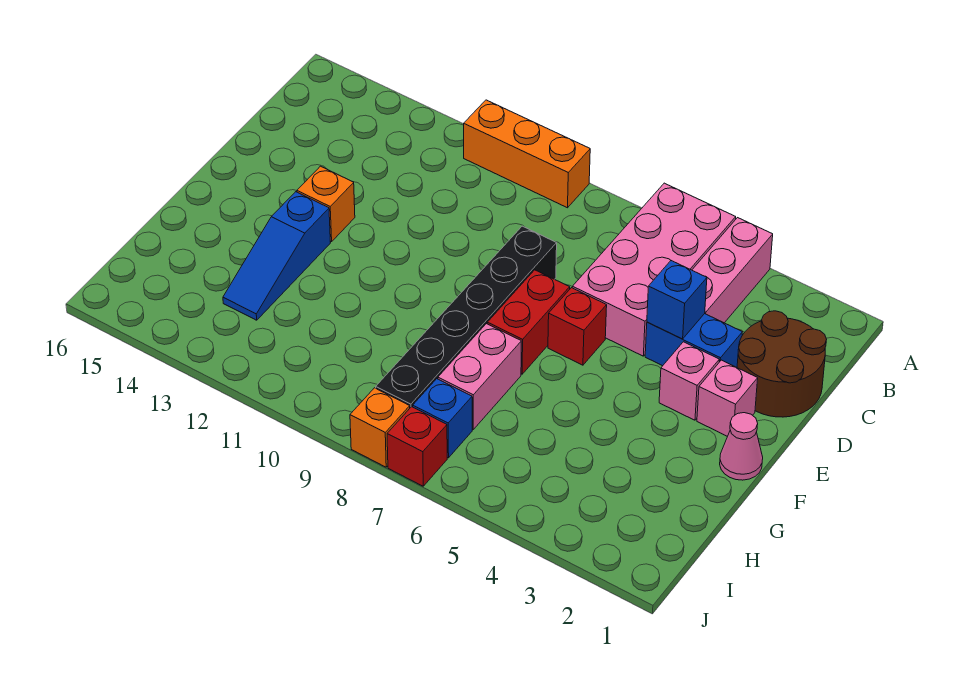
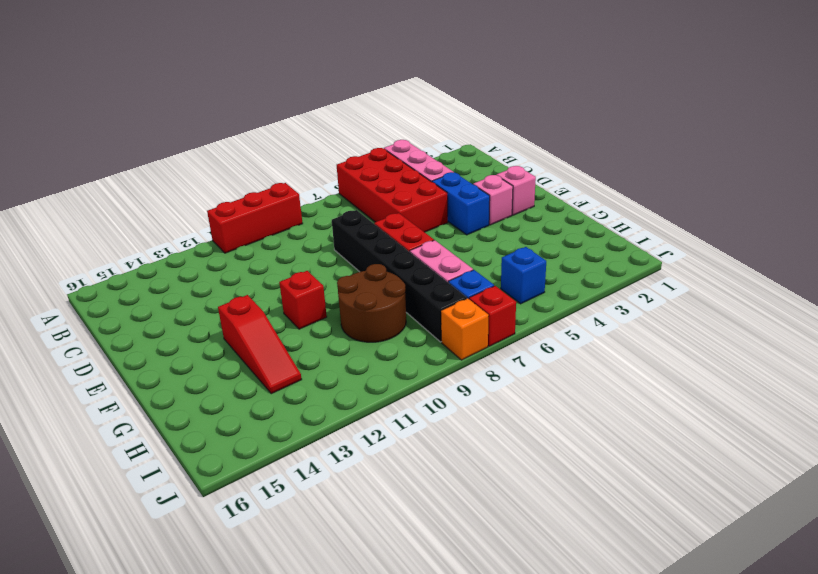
pink brick A5:D6 level 1 -> red brick A5:D6 level 1
orange brick A9:A11 level 1 -> red brick A9:A11 level 1
brown round brick C1:D2 level 1 -> brown round brick G9:H10 level 1
blue brick D3:D4 level 1 -> blue brick D4:E4 level 1
blue brick D4 level 2 -> blue brick I5 level 1
red brick E6 level 1 -> red brick F11 level 1
orange brick E13 level 1 -> none
pink cone F1 level 1 -> none
blue slope F13:H13 level 1 top F -> red slope F13:H13 level 1 top F

